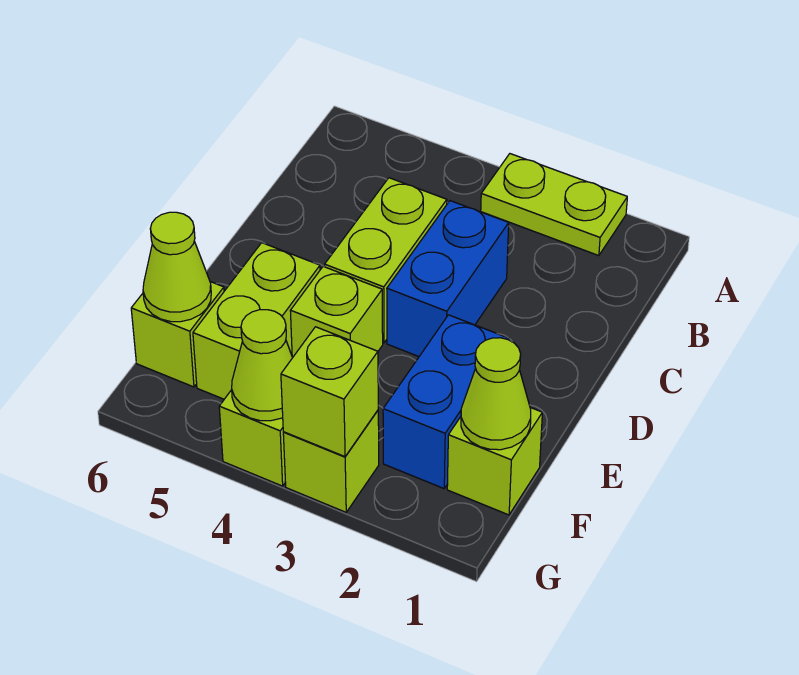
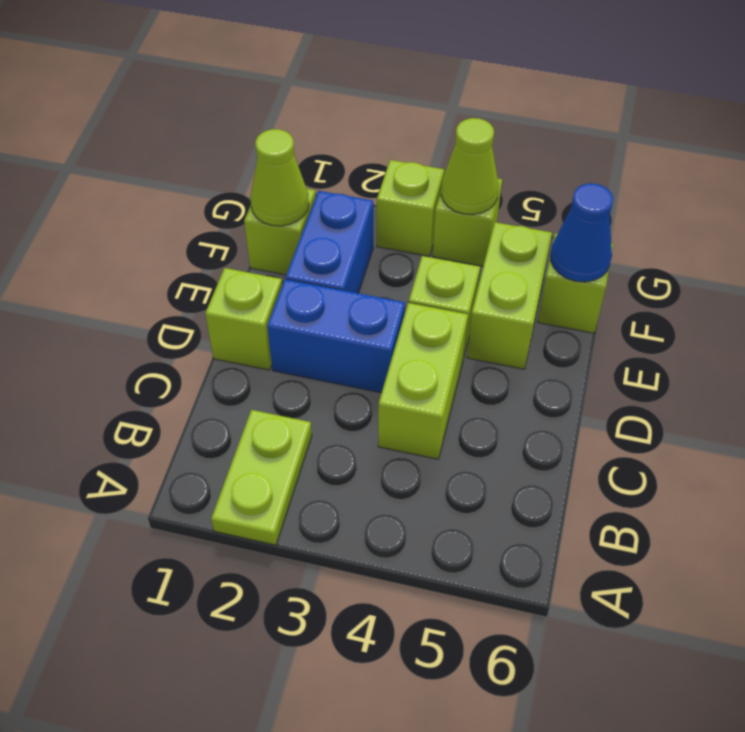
lime plate A2:A3 level 1 -> lime plate A2:B2 level 1
blue brick C3:D3 level 1 -> blue brick D2:D3 level 1
lime cone F6 level 2 -> blue cone F6 level 2
lime brick G3 level 2 -> lime brick D1 level 1

